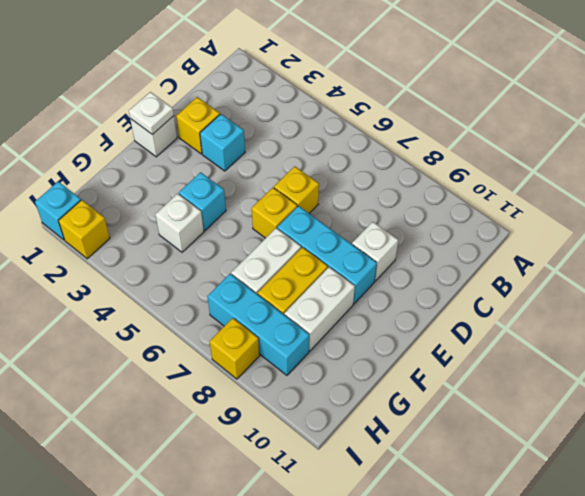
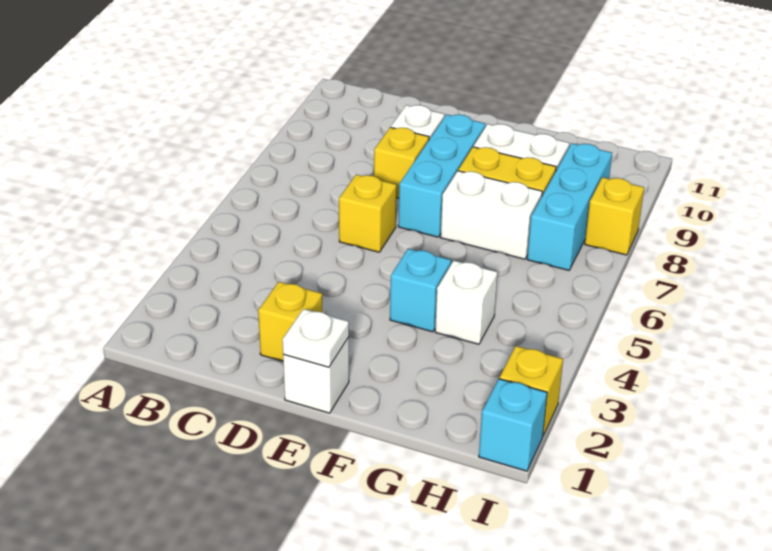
cyan brick D3 level 1 -> none
yellow brick E6 level 1 -> yellow brick D8 level 1

